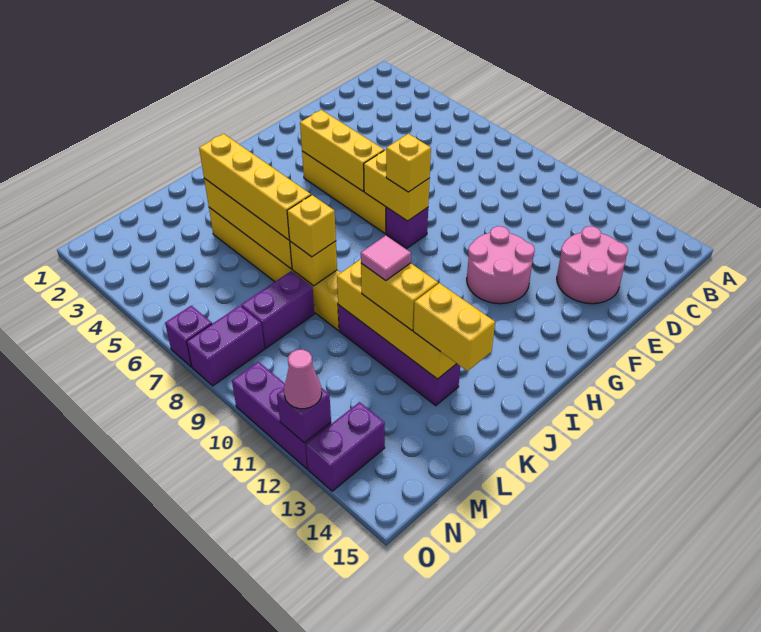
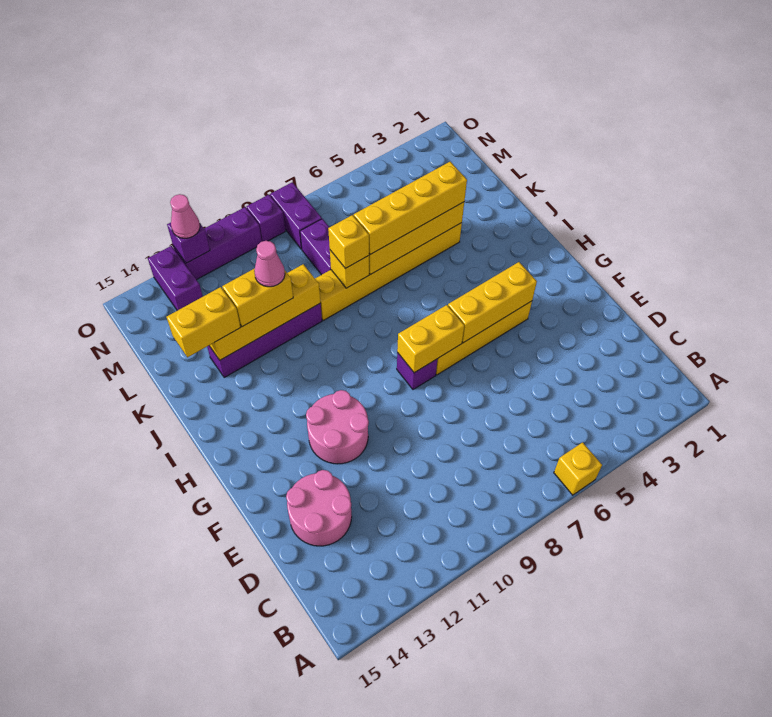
yellow brick G8 level 3 -> yellow brick A6 level 1
pink tile K11 level 4 -> pink cone K11 level 4
purple brick O7 level 1 -> purple brick O9 level 1

